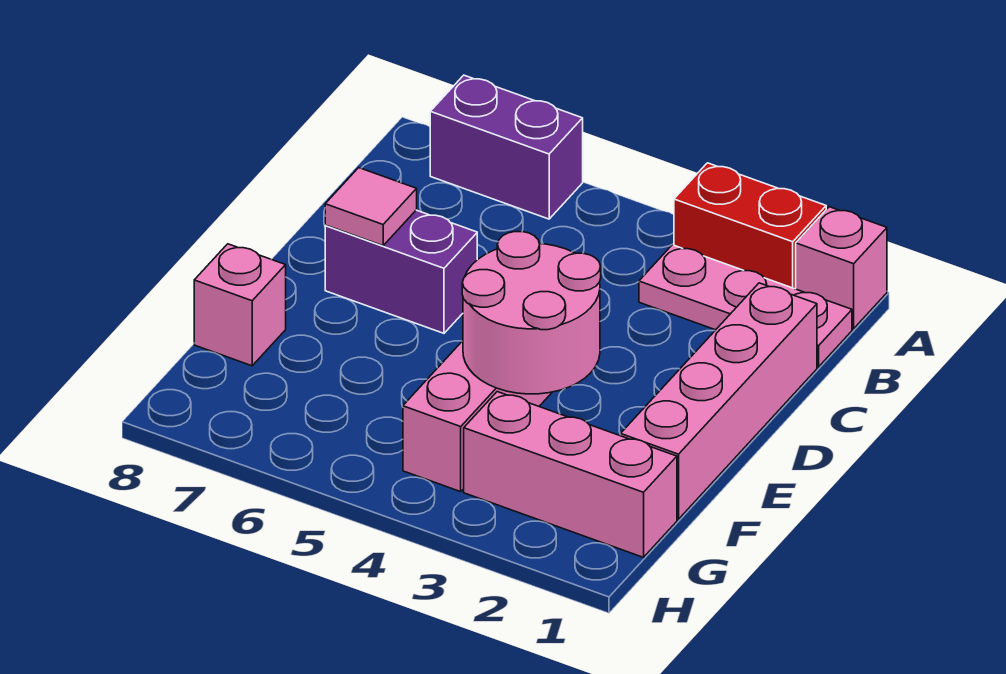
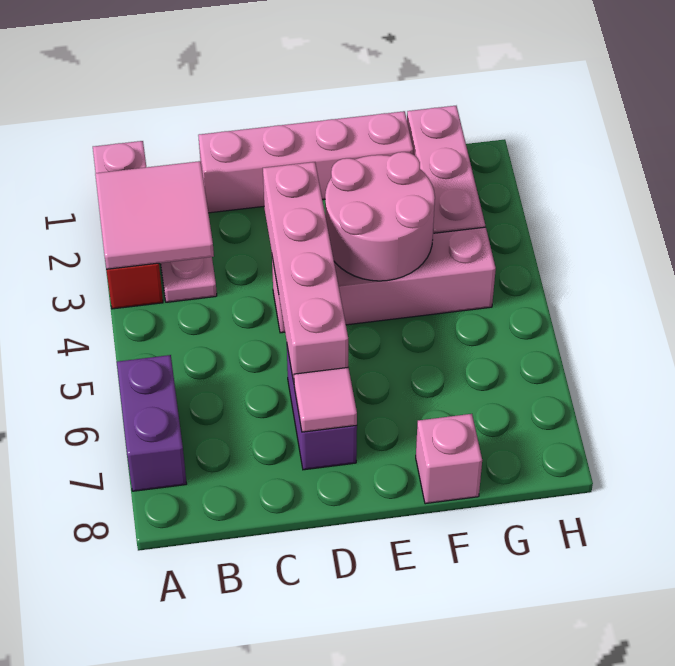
none -> pink tile A2:B3 level 2
none -> pink brick D3:D6 level 2

